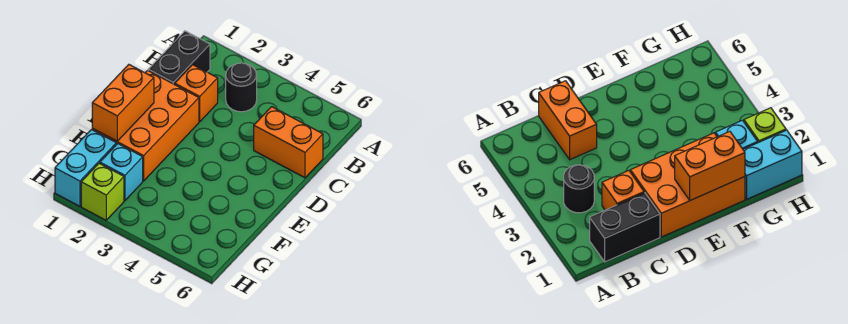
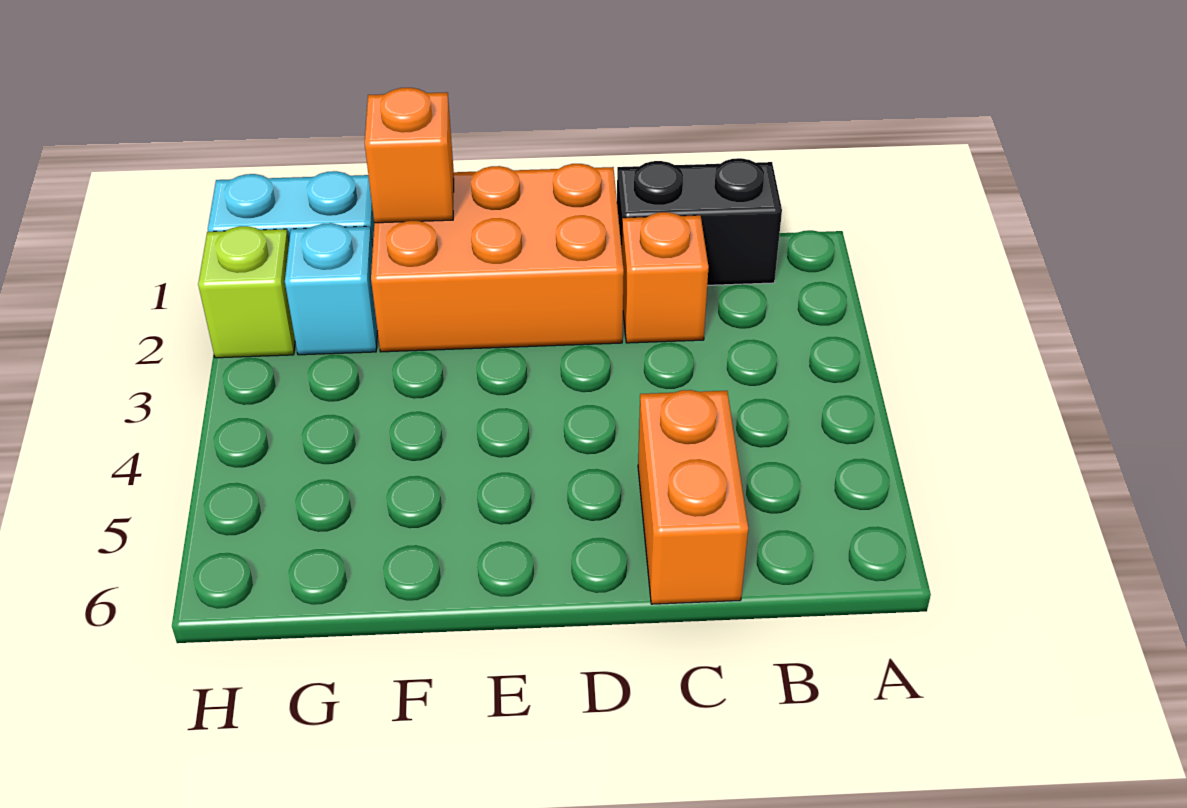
black round brick B3 level 1 -> none
orange brick E1:F1 level 2 -> orange brick F1 level 2

